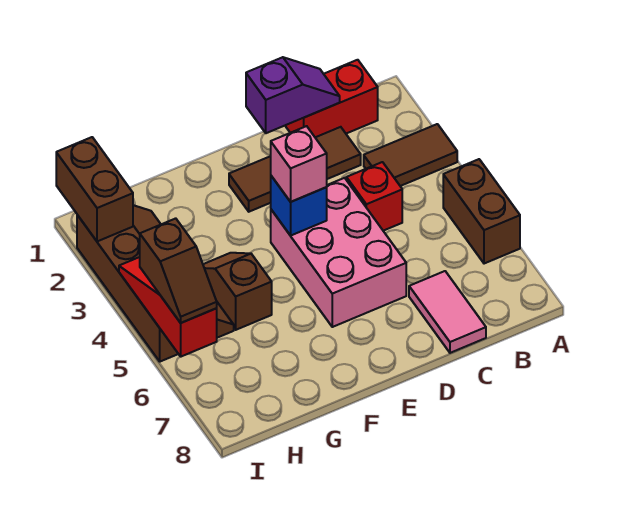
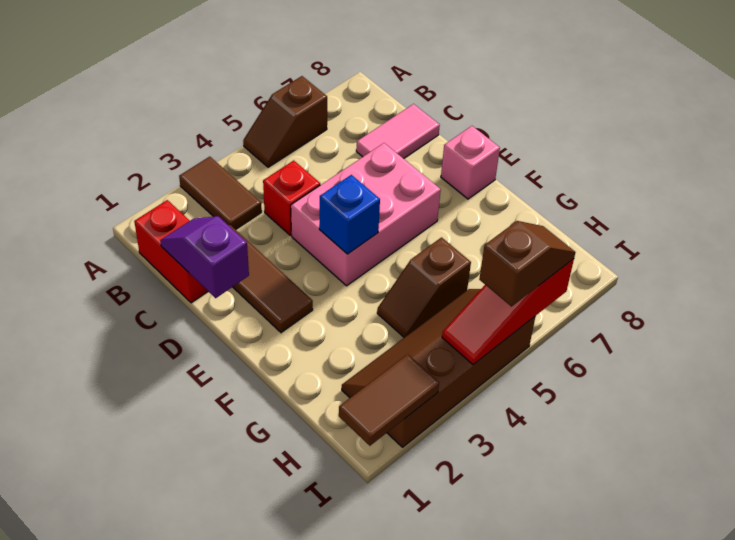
brown brick A5:A6 level 1 -> brown slope A5:A6 level 1 top 6
pink brick E4 level 3 -> pink brick E8 level 1
brown brick I1:I2 level 2 -> brown tile I1:I2 level 2

